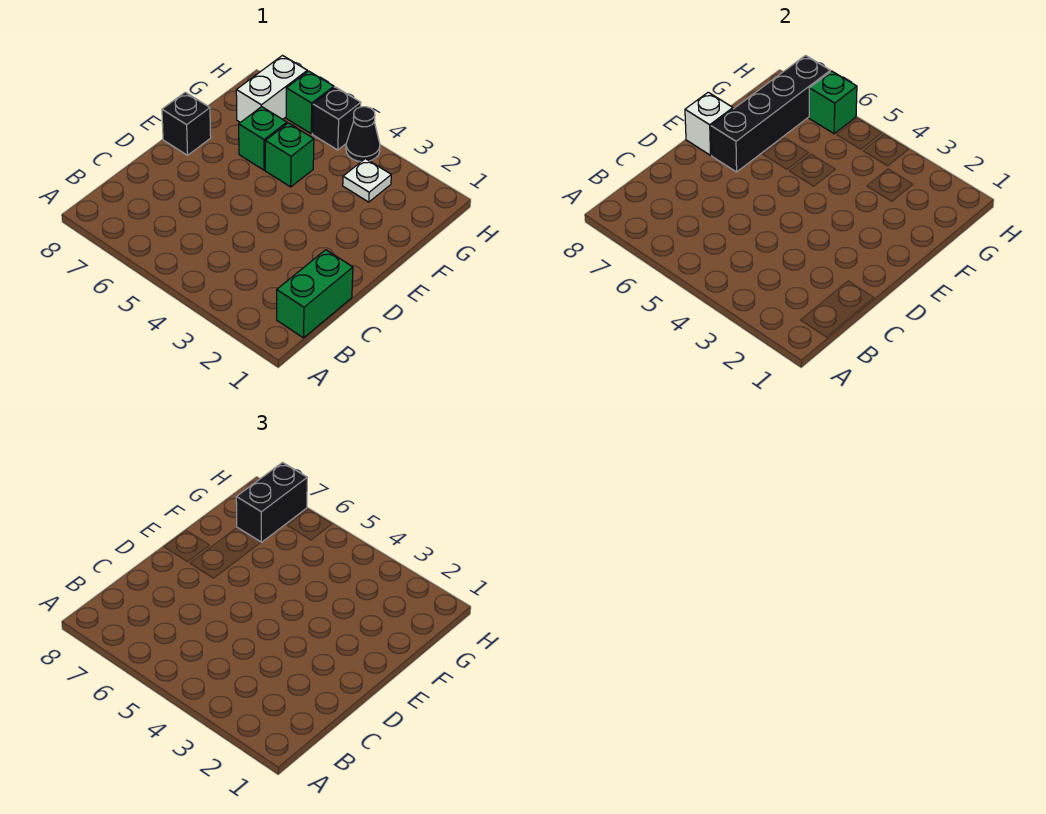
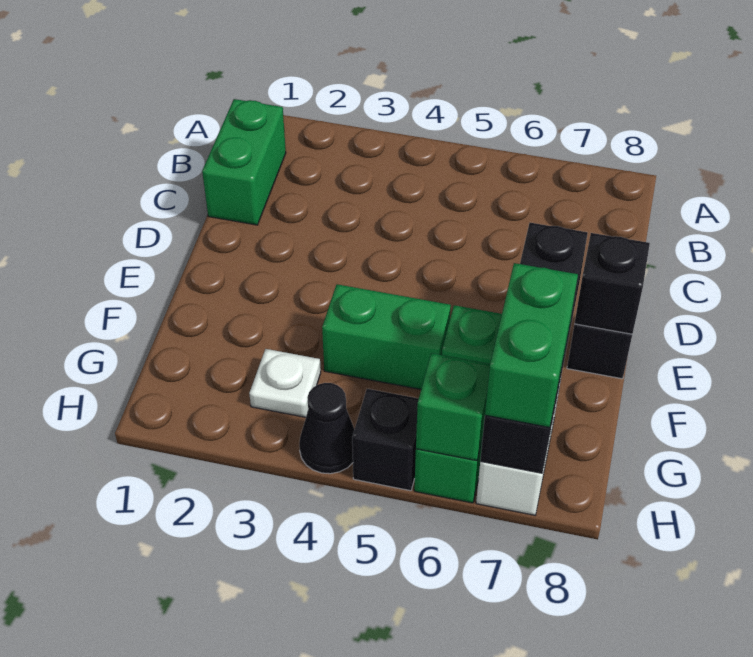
white brick E8 level 2 -> black brick E8 level 2
green brick F5 level 1 -> green brick F4:F5 level 1
black brick G7:H7 level 3 -> green brick G7:H7 level 3

